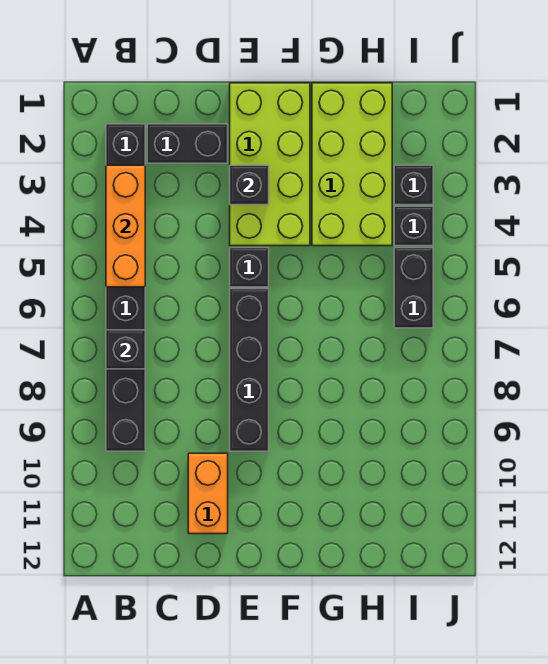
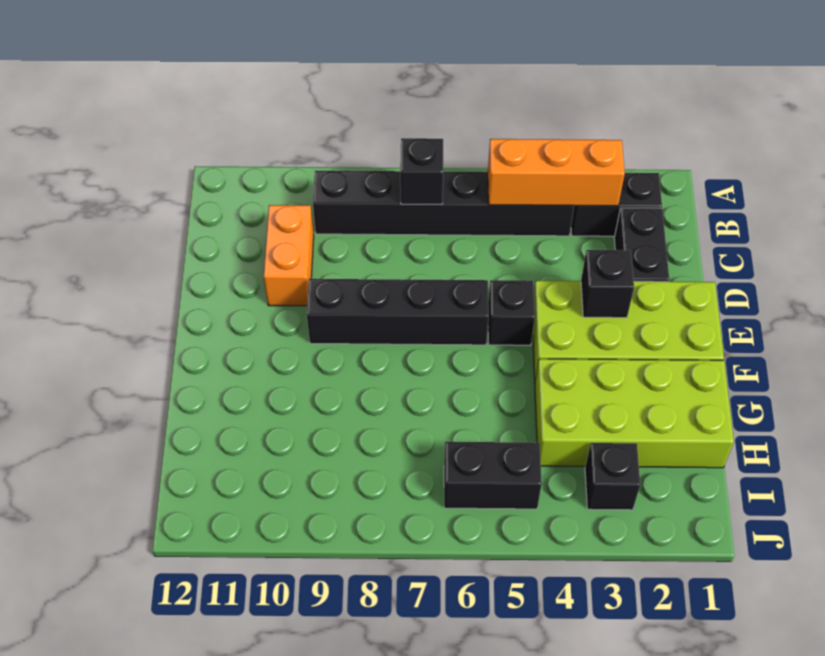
orange brick D10:D11 level 1 -> orange brick C10:D10 level 1
black brick I4 level 1 -> none

